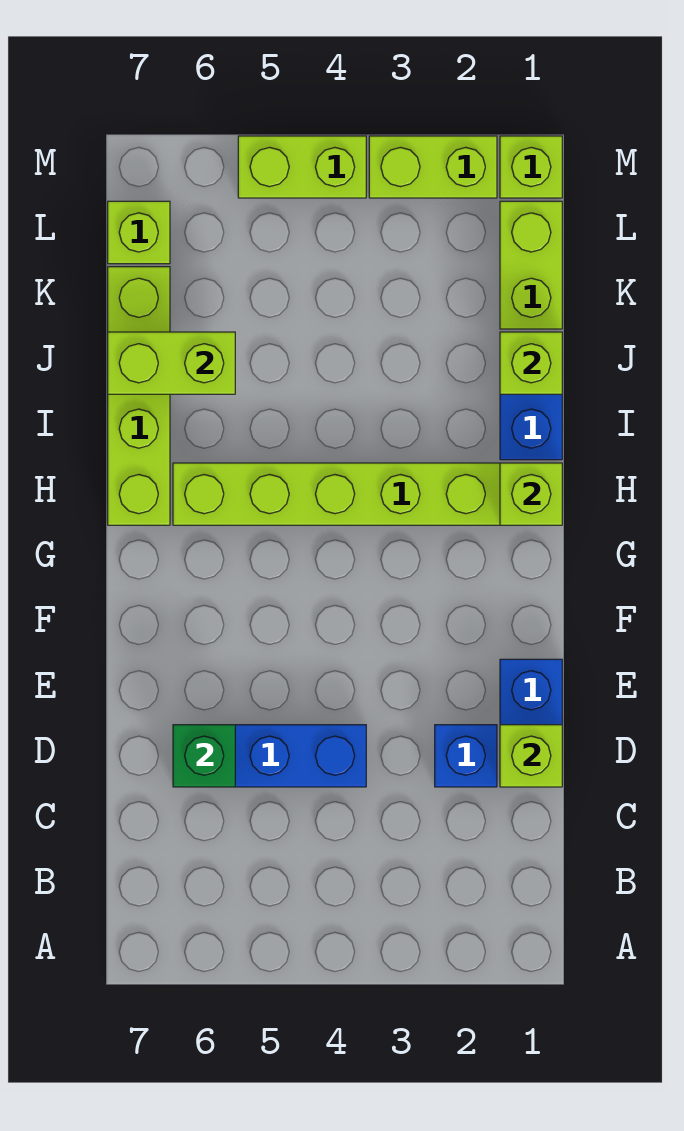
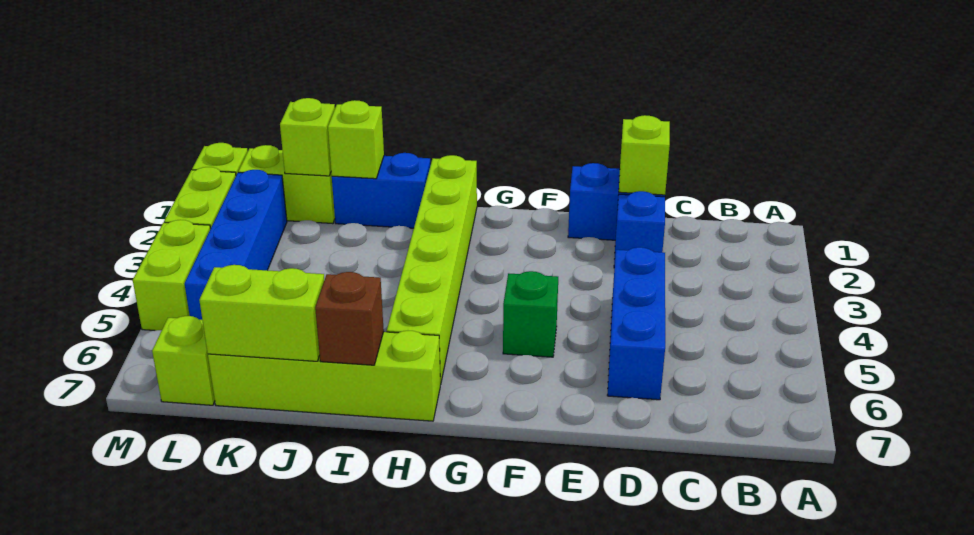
green brick D6 level 2 -> green brick F5 level 1
lime brick H1 level 2 -> lime brick K1 level 2
none -> brown brick I7 level 2
lime brick J6:J7 level 2 -> lime brick J7:K7 level 2
none -> blue brick L2:L5 level 1

